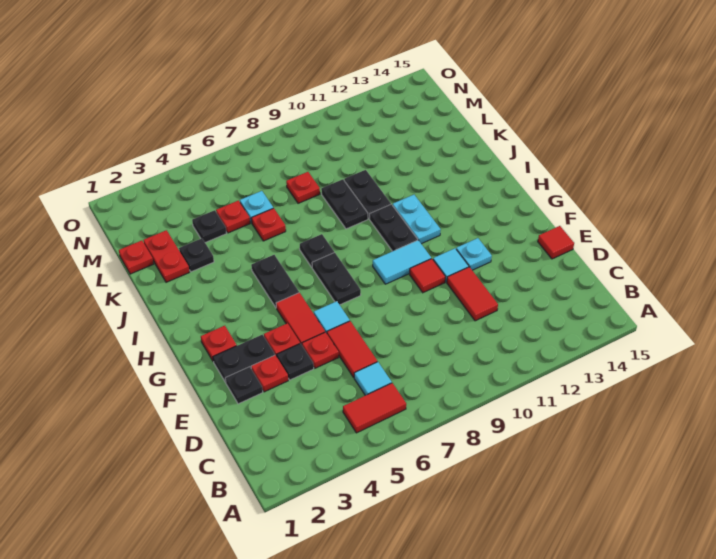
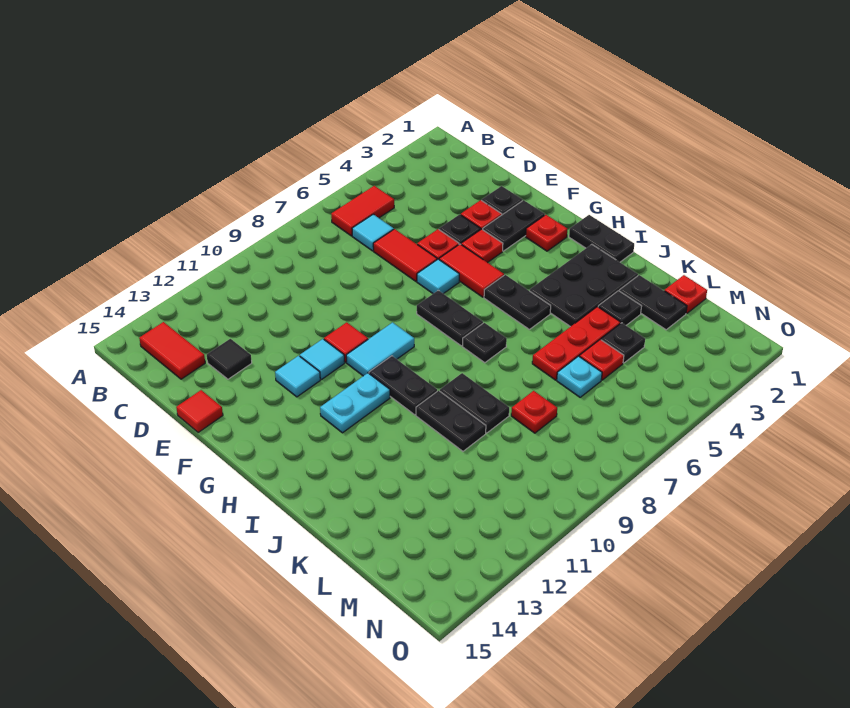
red tile D11:E11 level 1 -> red tile B14:C14 level 1
none -> black tile D13 level 1
cyan plate F12 level 1 -> cyan tile F12 level 1
none -> black plate H1:I1 level 1
cyan plate H11:I11 level 1 -> cyan plate H11:H12 level 1
none -> black plate I2:J4 level 1
red plate K2:L2 level 1 -> black plate K2:L2 level 1
red plate K6 level 1 -> red plate K4:K6 level 1

